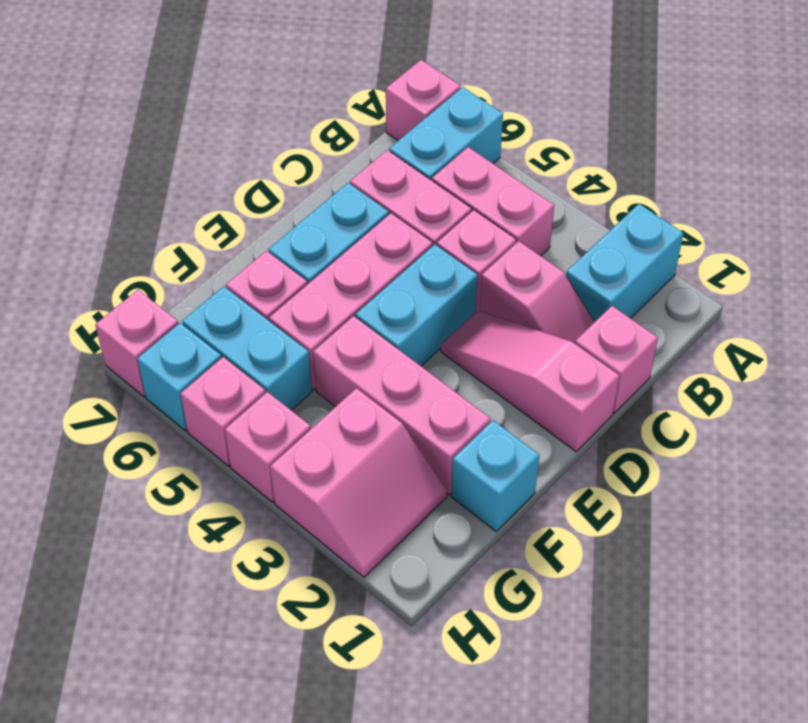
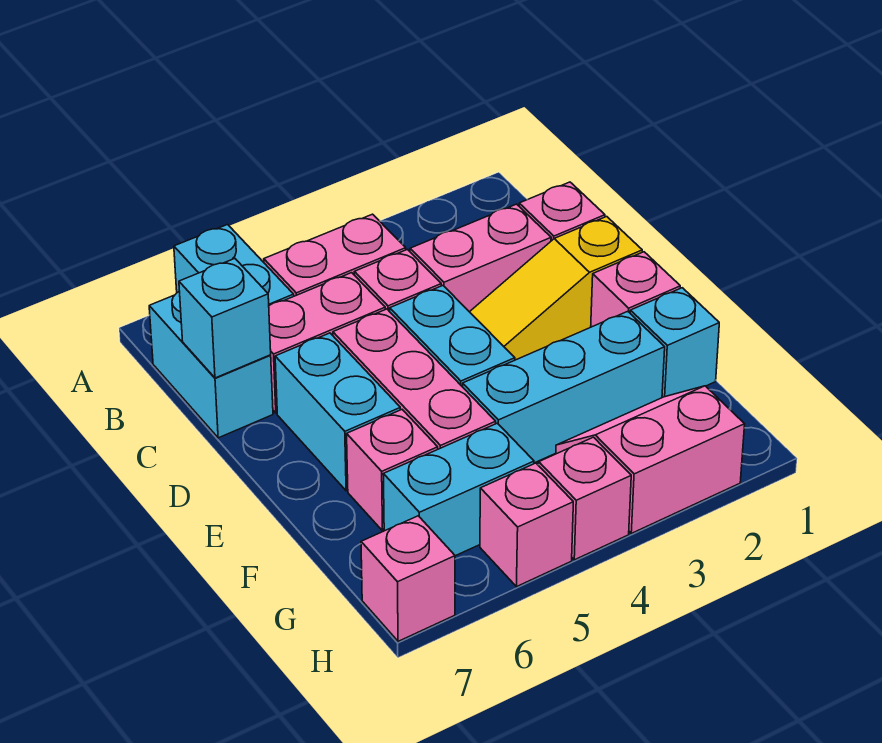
cyan brick A2:B2 level 1 -> cyan brick B7:C7 level 1
pink brick A7 level 1 -> pink brick E1 level 1
pink slope C2:C3 level 1 top 3 -> pink brick C2:C3 level 1
pink slope D1:D3 level 1 top 1 -> yellow slope D1:D3 level 1 top 1
pink brick F2:F4 level 1 -> cyan brick F2:F4 level 1
pink slope G2:H3 level 1 top 3 -> pink slope G2:H3 level 1 top H
cyan brick H6 level 1 -> cyan brick C7 level 2

